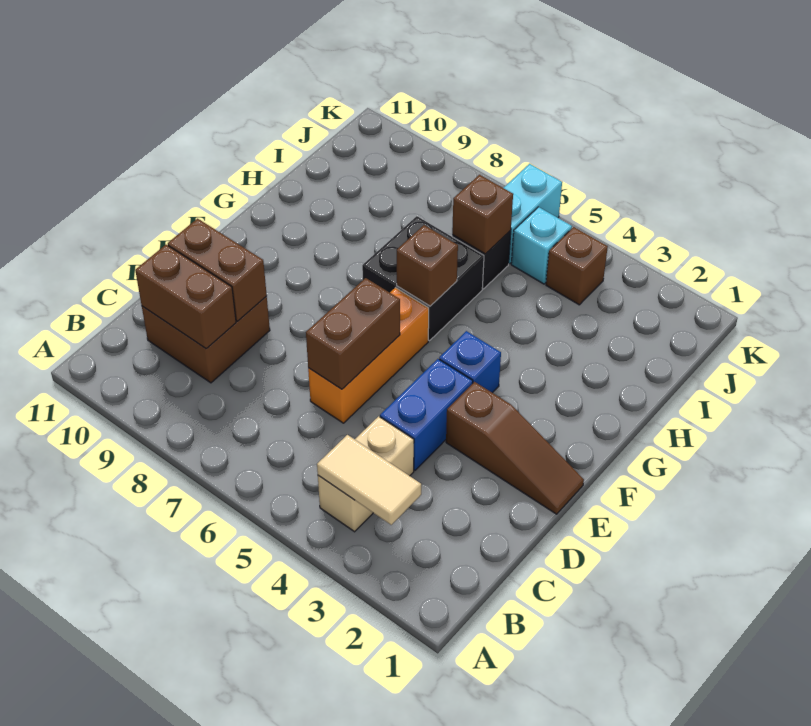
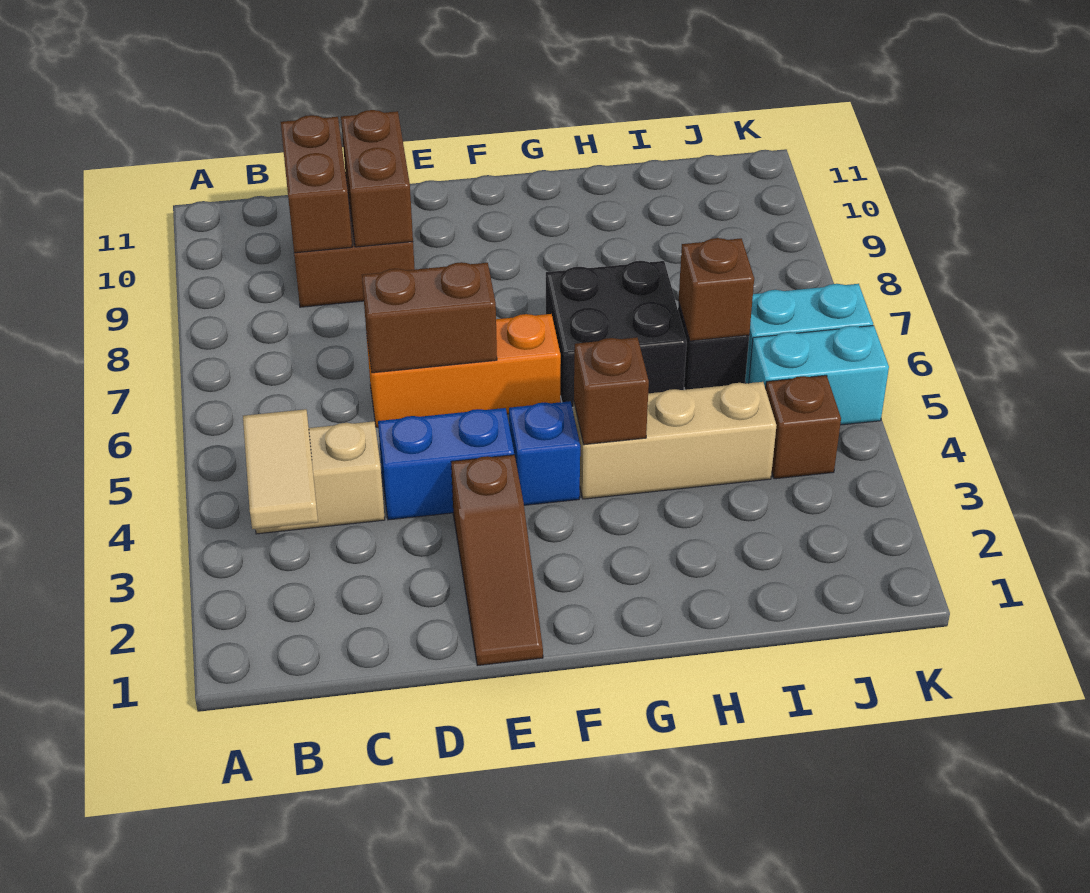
none -> tan brick G4:I4 level 1
brown brick G6 level 2 -> brown brick G4 level 2
cyan brick J5 level 1 -> cyan brick J5:K5 level 1

